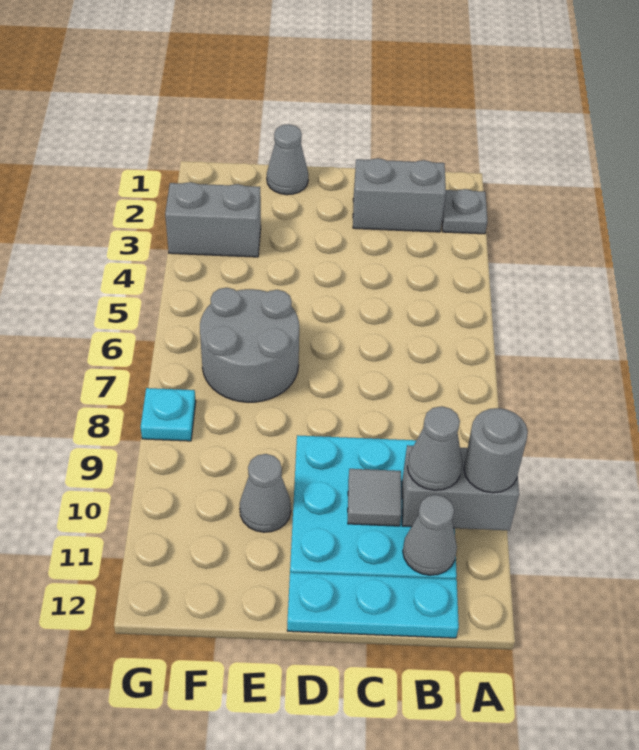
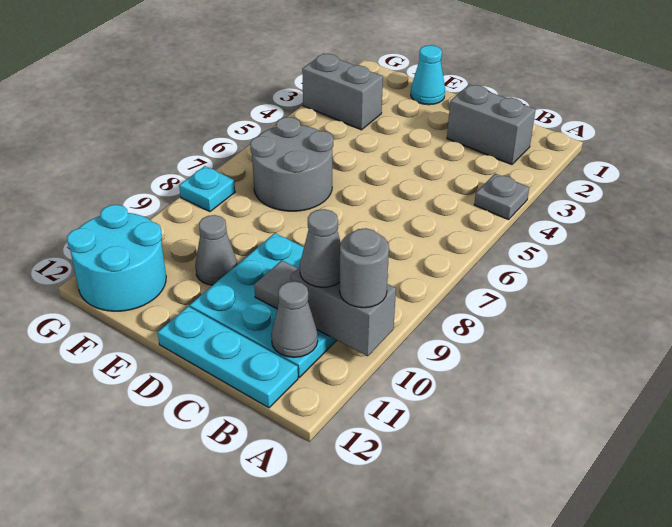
grey plate A2 level 1 -> grey plate A4 level 1
grey cone E1 level 1 -> cyan cone E1 level 1
none -> cyan round brick F11:G12 level 1

